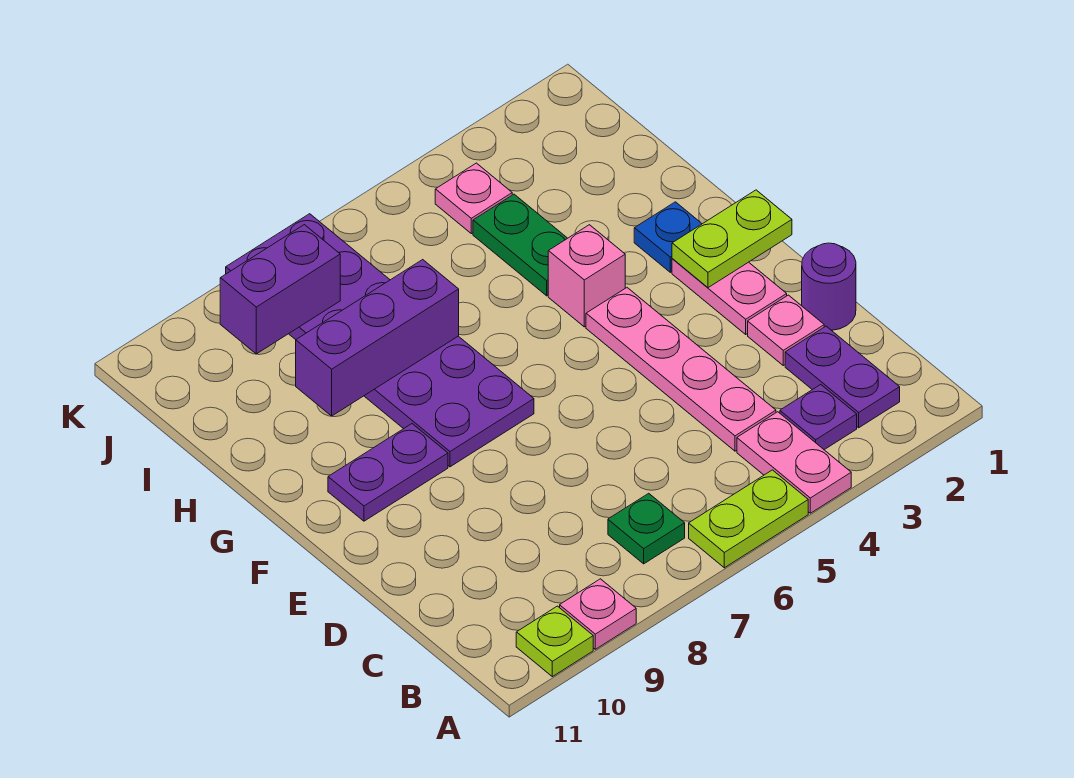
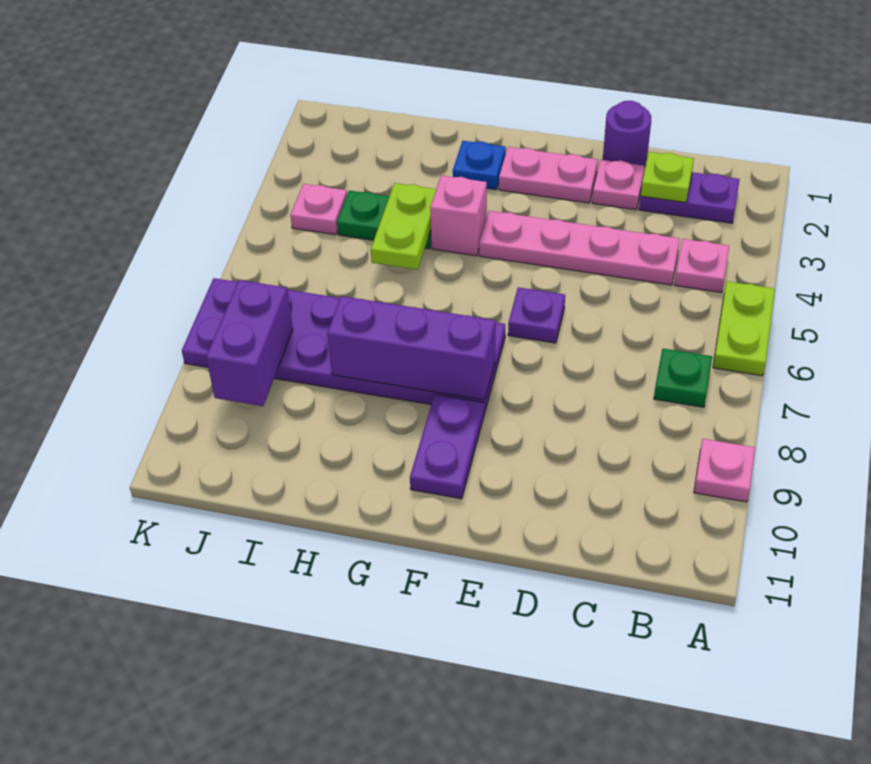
pink plate A4:B4 level 1 -> pink plate B4 level 1
lime plate A10 level 1 -> lime plate C2 level 2
purple plate B3 level 1 -> purple plate E6 level 1
lime plate F1:F2 level 2 -> lime plate H4:H5 level 2
purple brick H7:H9 level 2 -> purple brick F8:H8 level 2

